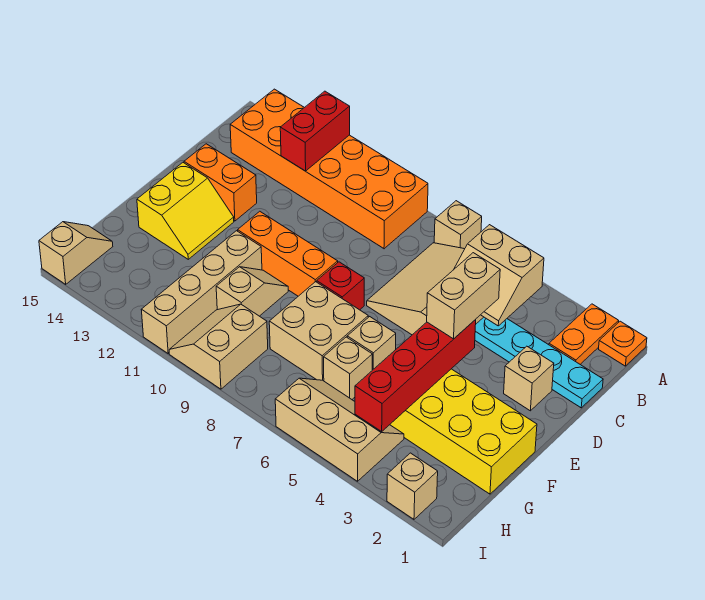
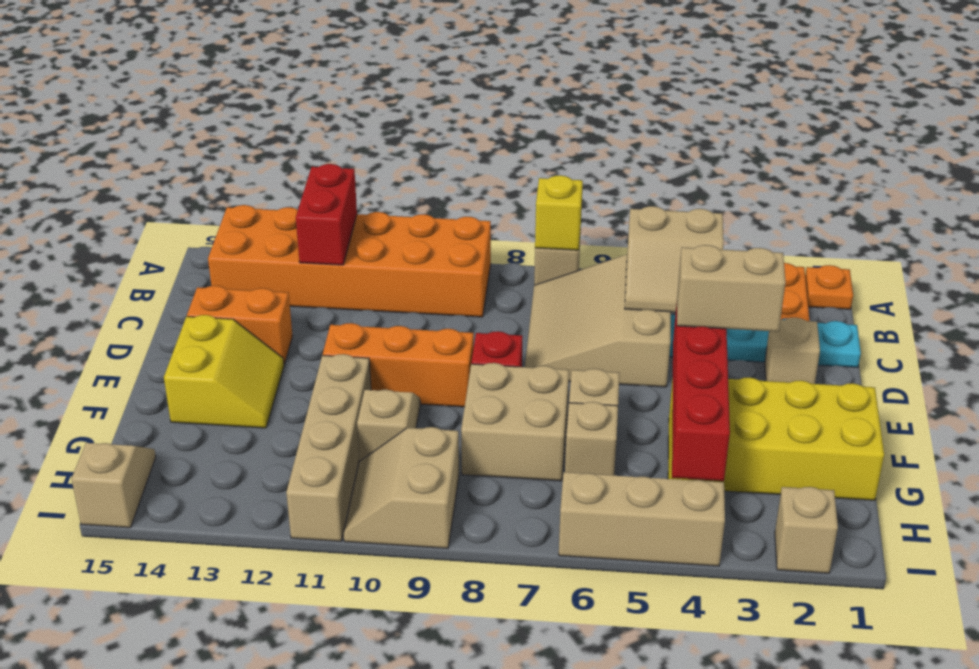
none -> yellow brick A7 level 2
tan brick D4:E4 level 3 -> tan brick E3:E4 level 3

